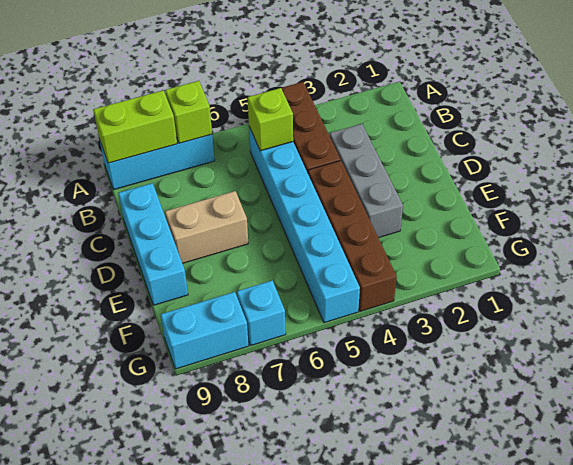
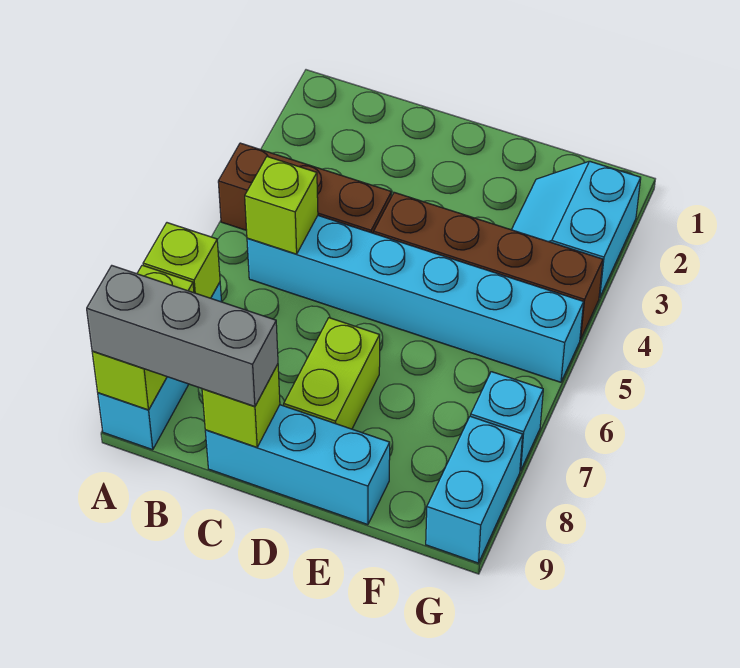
grey brick C3:E3 level 1 -> grey brick A9:C9 level 3
none -> lime brick C9 level 2
tan brick D7:D8 level 1 -> lime brick D7:D8 level 1
none -> cyan slope F2:G3 level 1 top G

